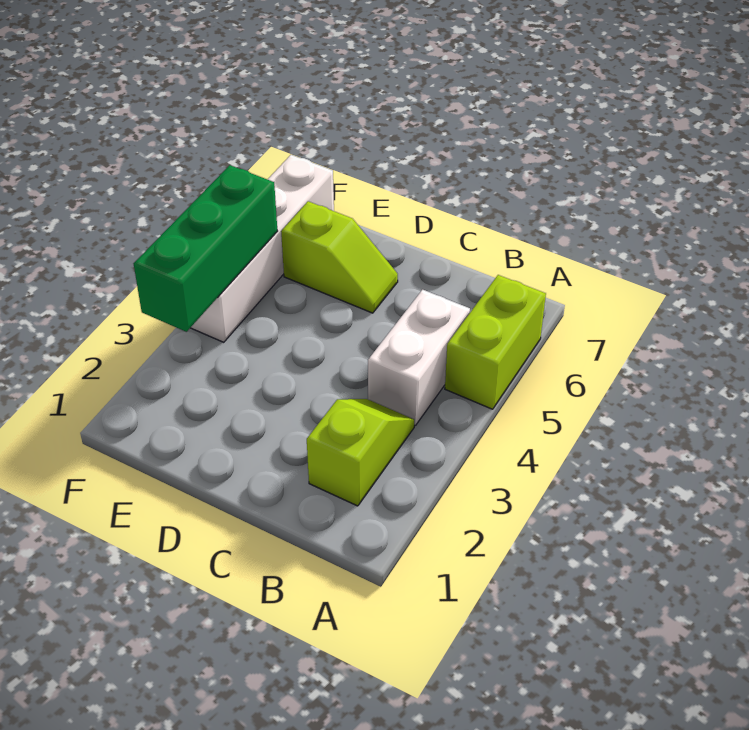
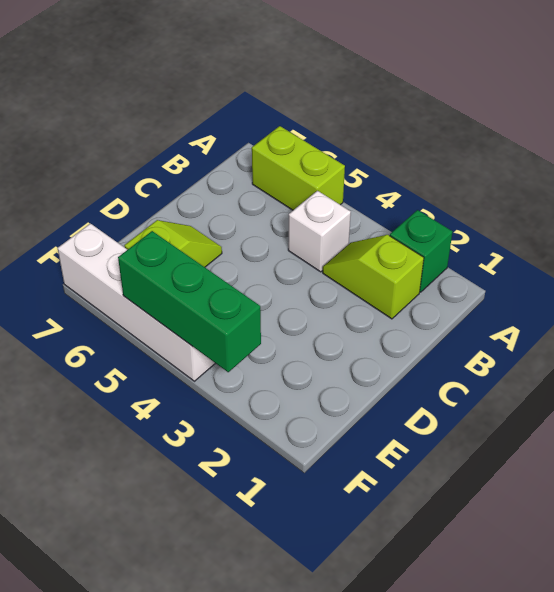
none -> green brick A2 level 1
white brick B4:B5 level 1 -> white brick B4 level 1

